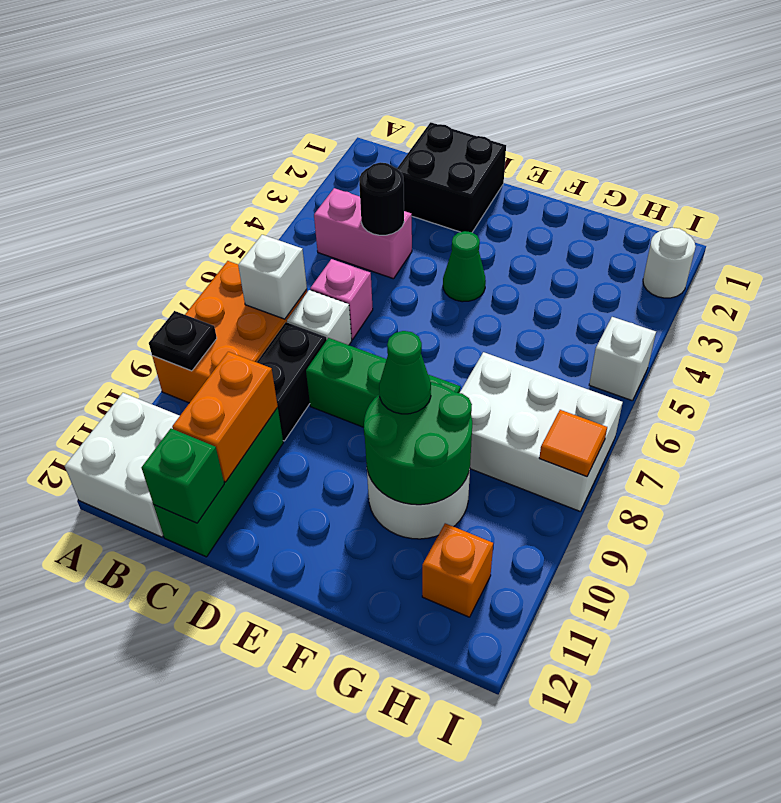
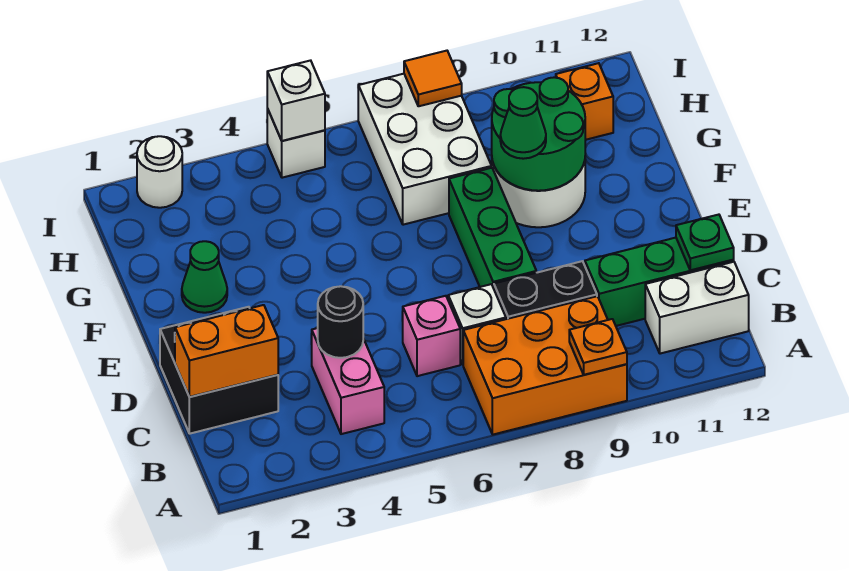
black plate A9 level 2 -> orange plate A9 level 2
white brick A11:B12 level 1 -> white brick B11:B12 level 1
white brick B7 level 2 -> white brick I5 level 2
orange brick C10:C11 level 2 -> orange brick C1:C2 level 2
green brick C12 level 2 -> green plate C12 level 2
green cone E4 level 1 -> green cone F2 level 1

